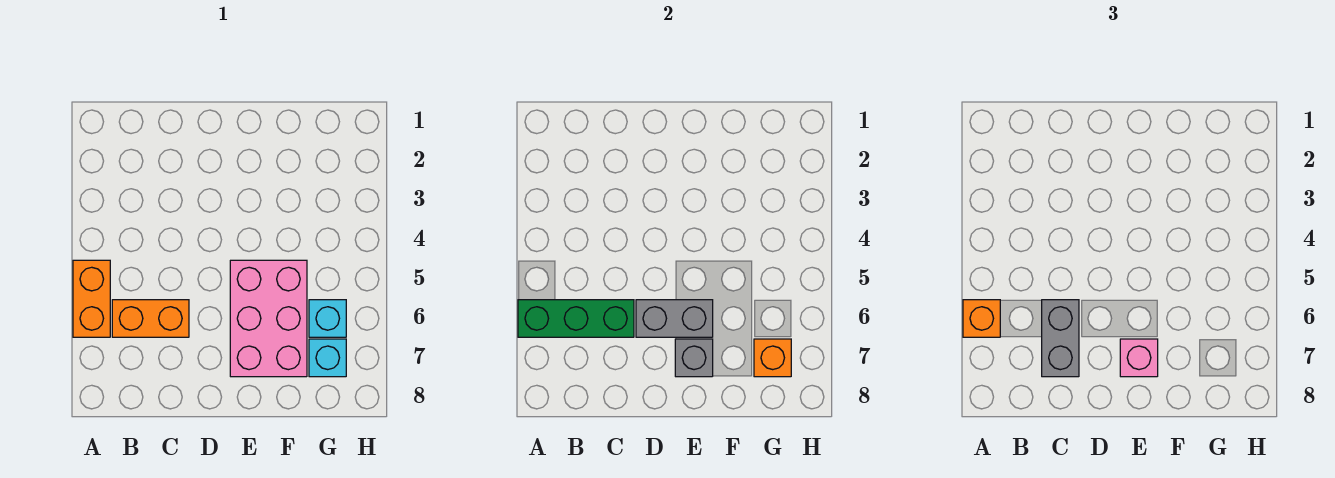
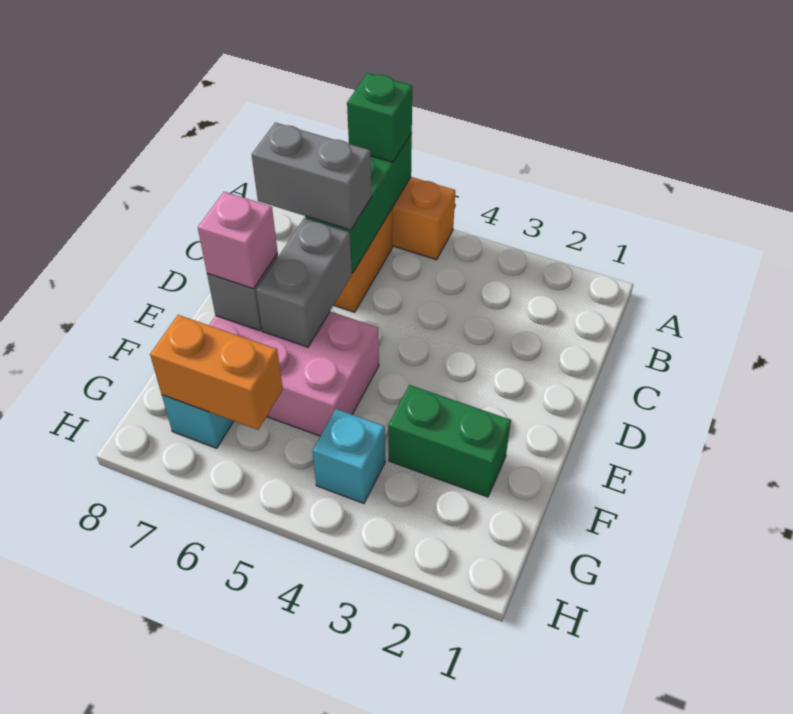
orange brick A6 level 3 -> green brick A6 level 3
none -> green brick F2:F3 level 1
cyan brick G6 level 1 -> cyan brick G4 level 1
orange brick G7 level 2 -> orange brick G6:G7 level 2

